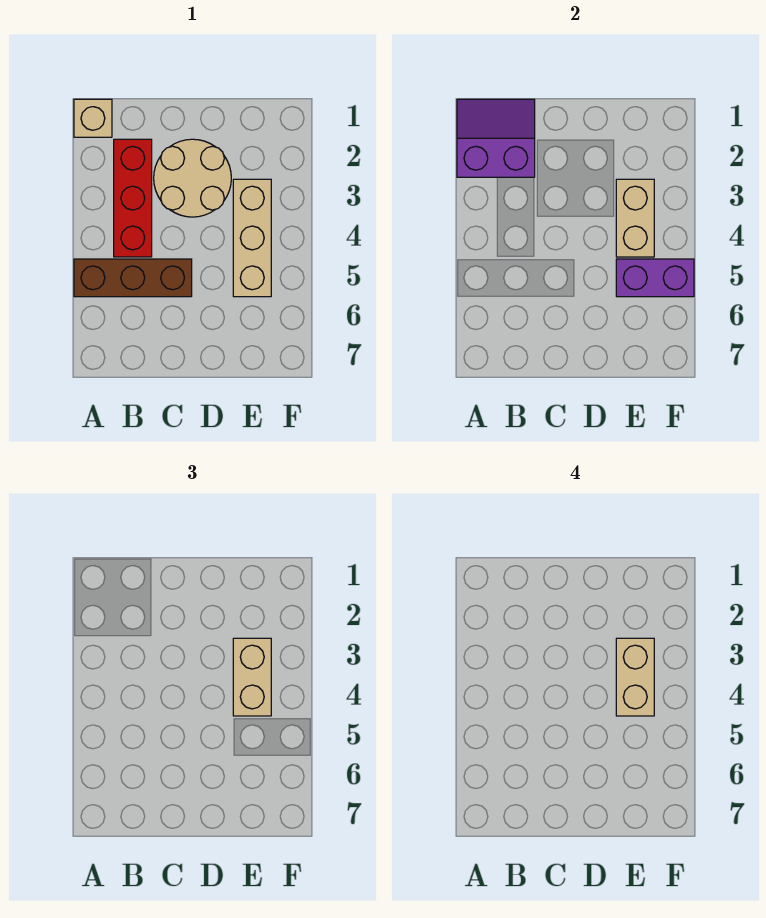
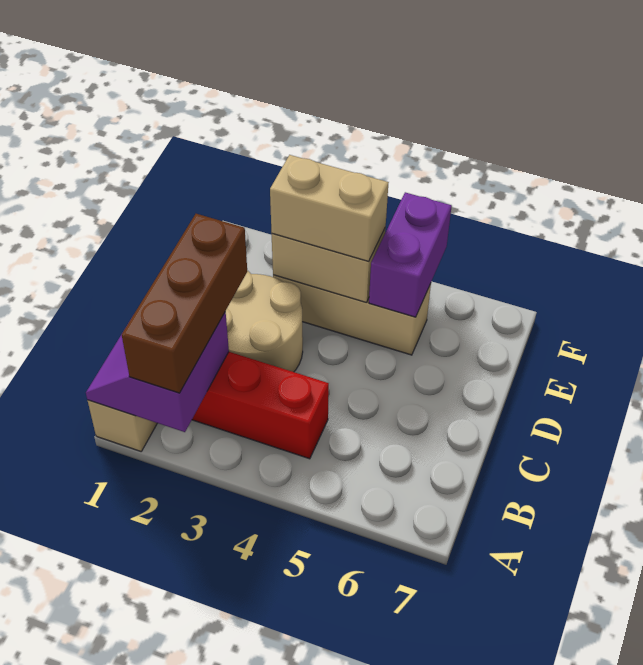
brown brick A5:C5 level 1 -> brown brick A2:C2 level 3
tan brick E3:E4 level 4 -> none

